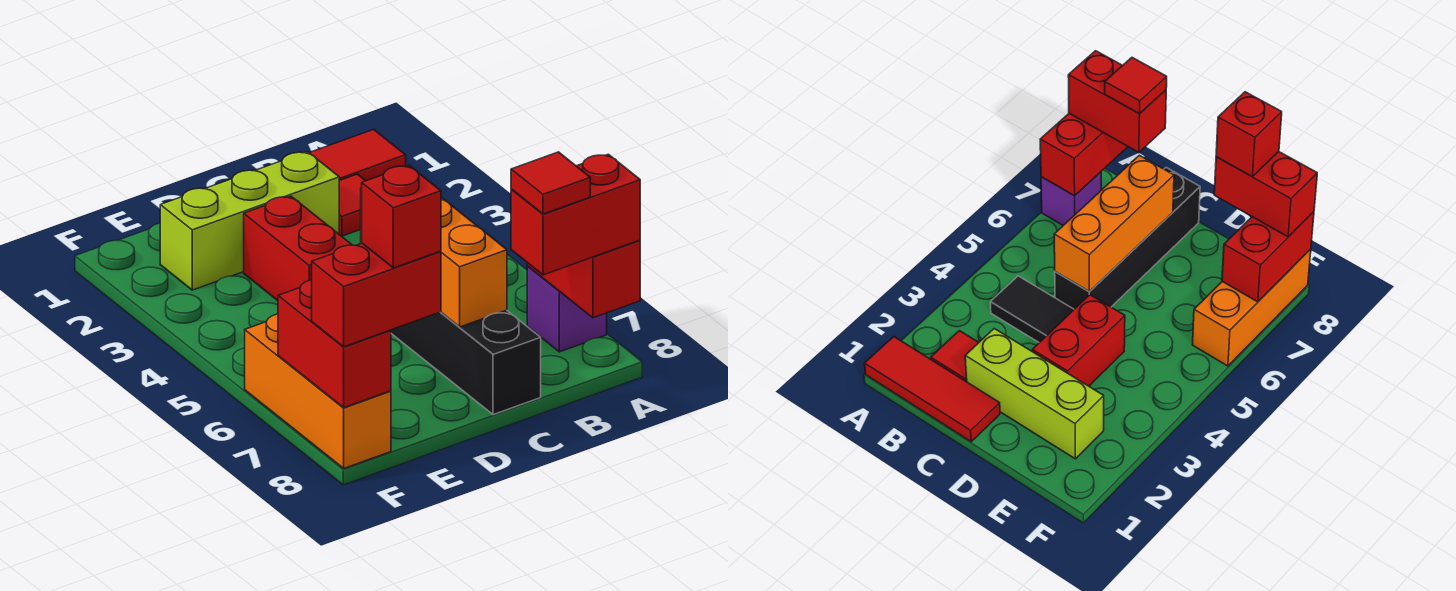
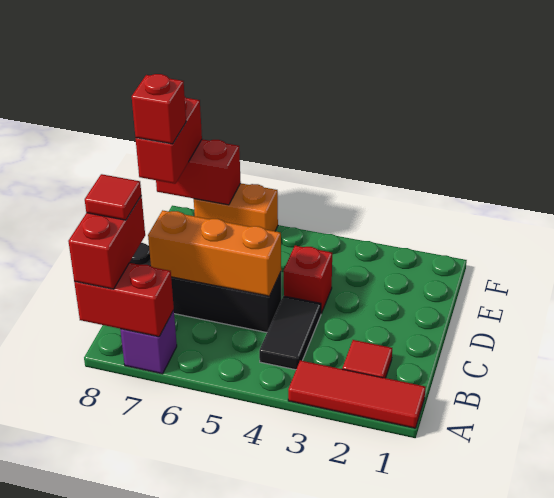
red tile A1:C1 level 1 -> red tile A1:A3 level 1
lime brick C2:E2 level 1 -> none
red brick D3:D4 level 1 -> red brick D4 level 1
orange brick F6:F8 level 1 -> orange brick F6:F7 level 1

